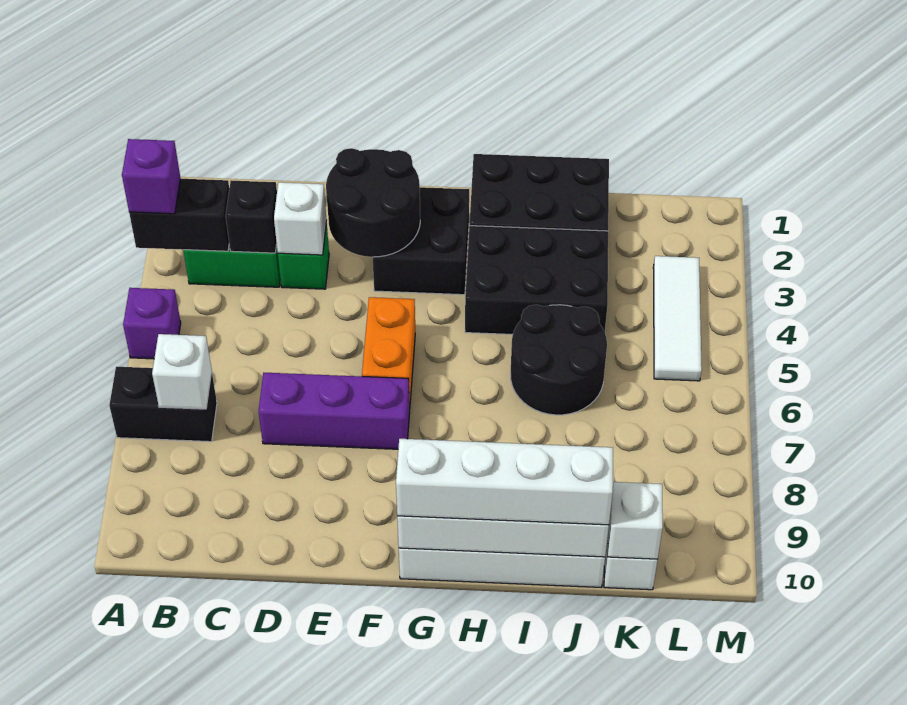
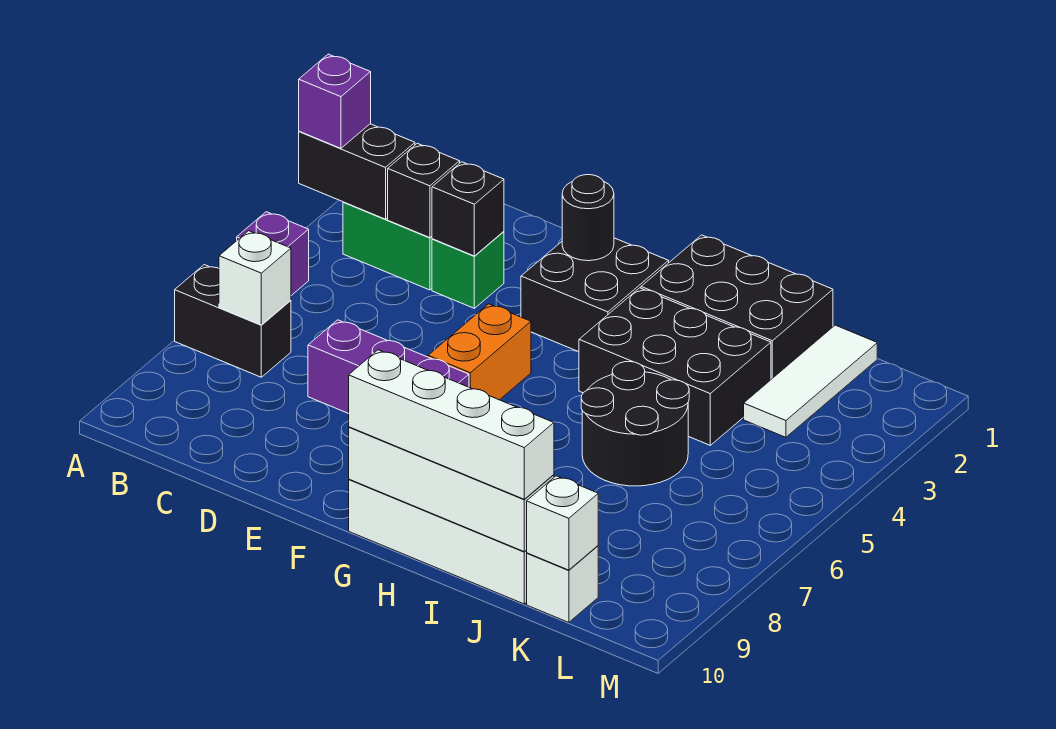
white brick D3 level 2 -> black brick D3 level 2
black round brick E2:F3 level 2 -> black round brick F2 level 2
white tile L3:L5 level 1 -> white tile K1:K3 level 1

